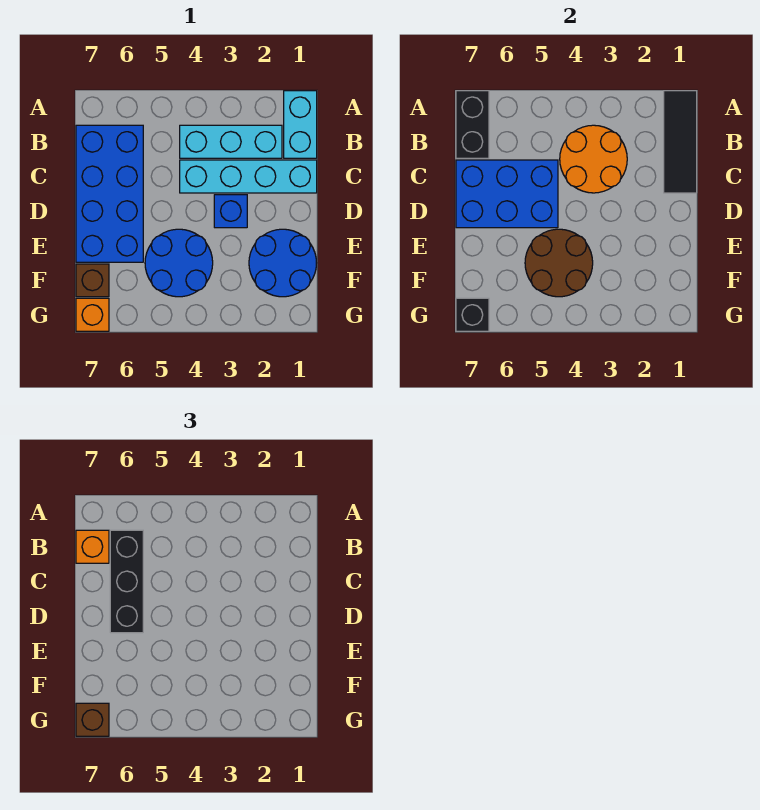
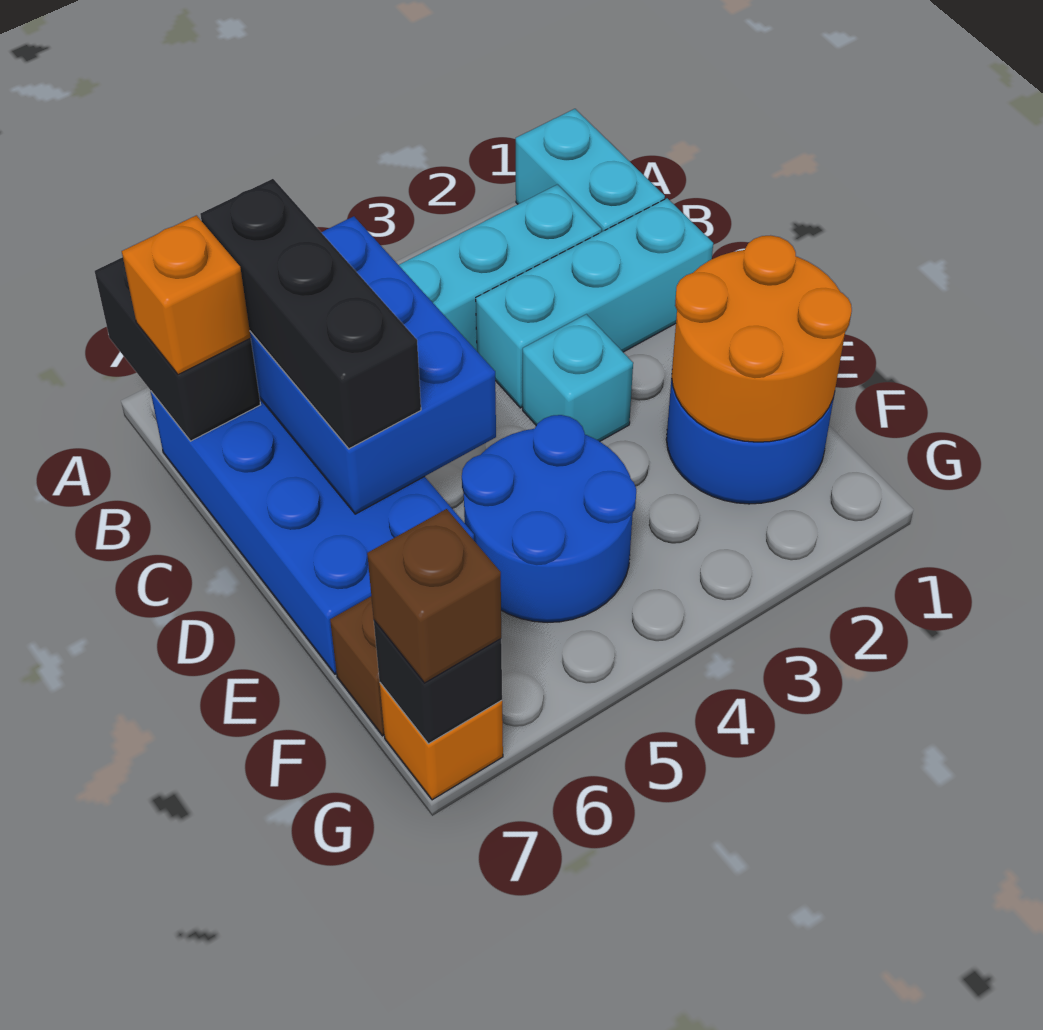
black tile A1:C1 level 2 -> none
orange round brick B3:C4 level 2 -> orange round brick E1:F2 level 2
cyan brick C1:C4 level 1 -> cyan brick C1:C3 level 1
blue brick C5:D7 level 2 -> blue brick B5:D6 level 2
blue brick D3 level 1 -> cyan brick D3 level 1
brown round brick E4:F5 level 2 -> none

